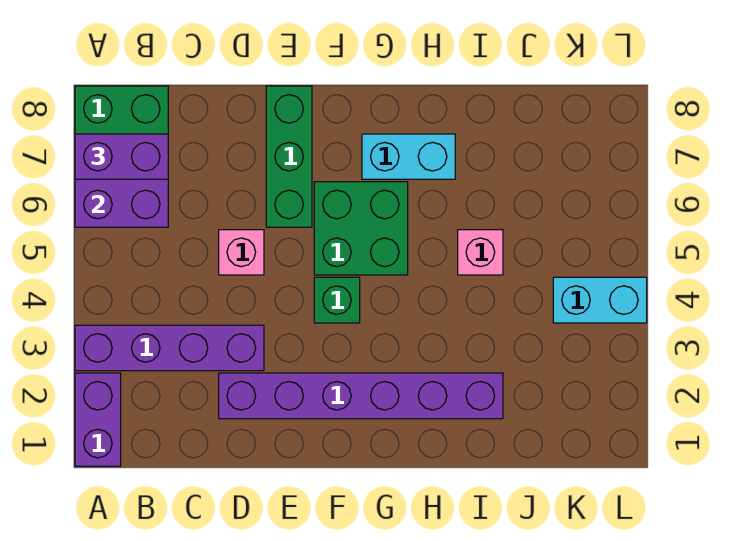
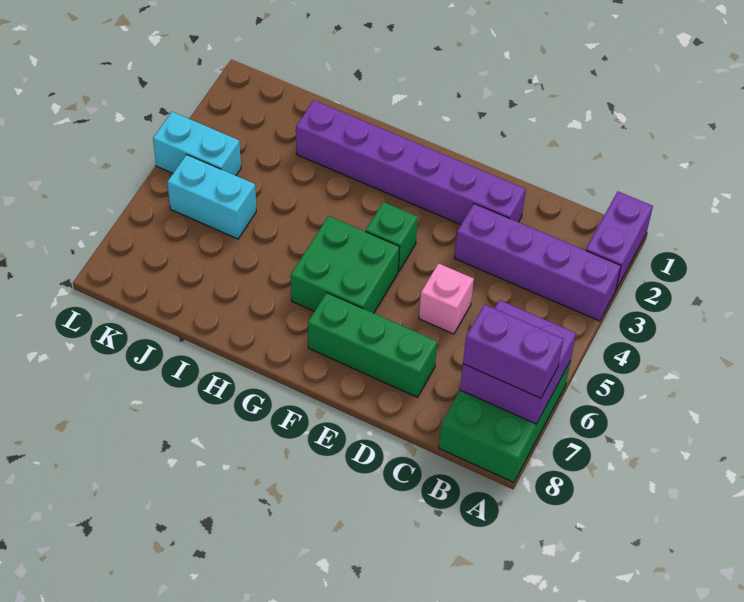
green brick E6:E8 level 1 -> green brick D7:F7 level 1
cyan brick G7:H7 level 1 -> cyan brick J5:K5 level 1
pink brick I5 level 1 -> none

